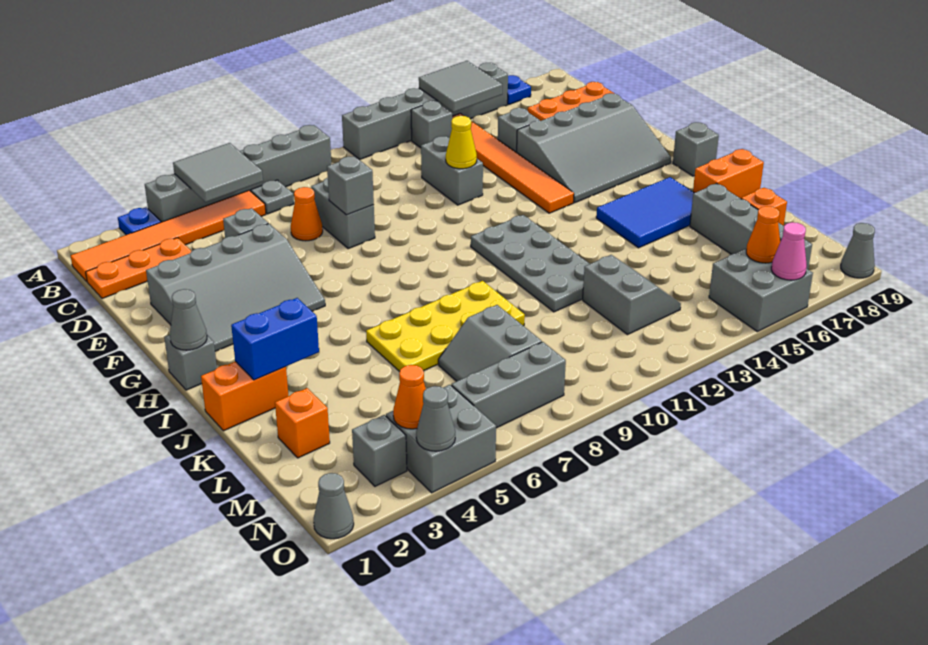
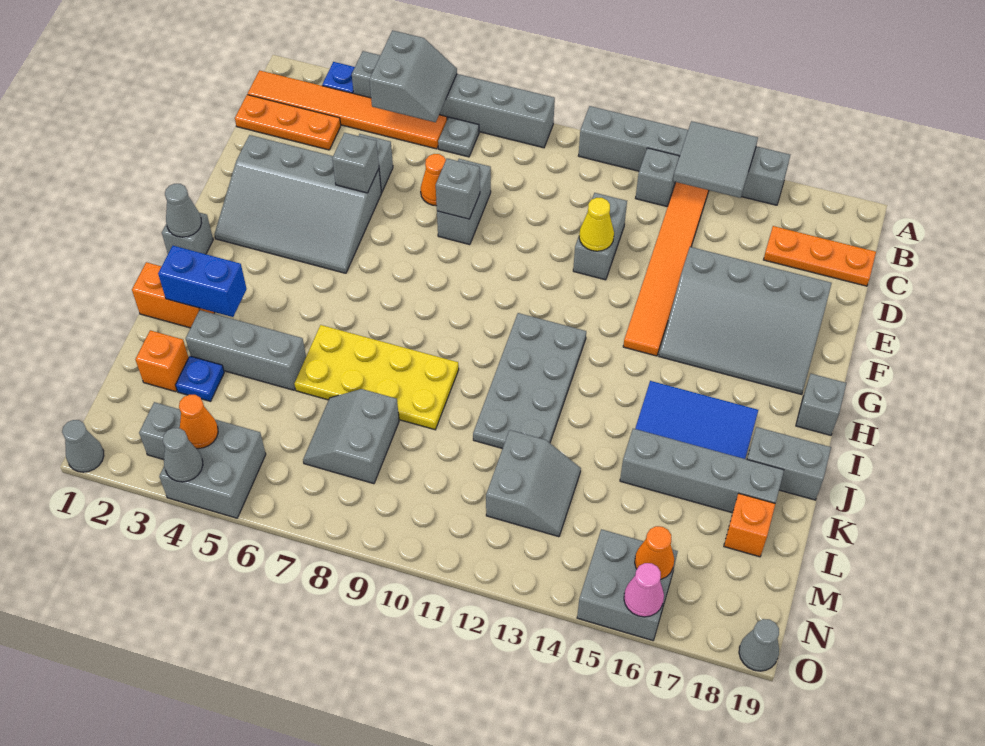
grey tile A5:B6 level 2 -> grey slope A5:B6 level 2 top 5
blue plate A17 level 1 -> blue plate L3 level 1
grey brick D15 level 1 -> grey brick E5 level 2
orange brick J18:J19 level 1 -> grey brick J18:J19 level 1
grey brick K17:N17 level 1 -> grey brick K15:K18 level 1
grey brick N6:N8 level 1 -> grey brick K3:K5 level 1

